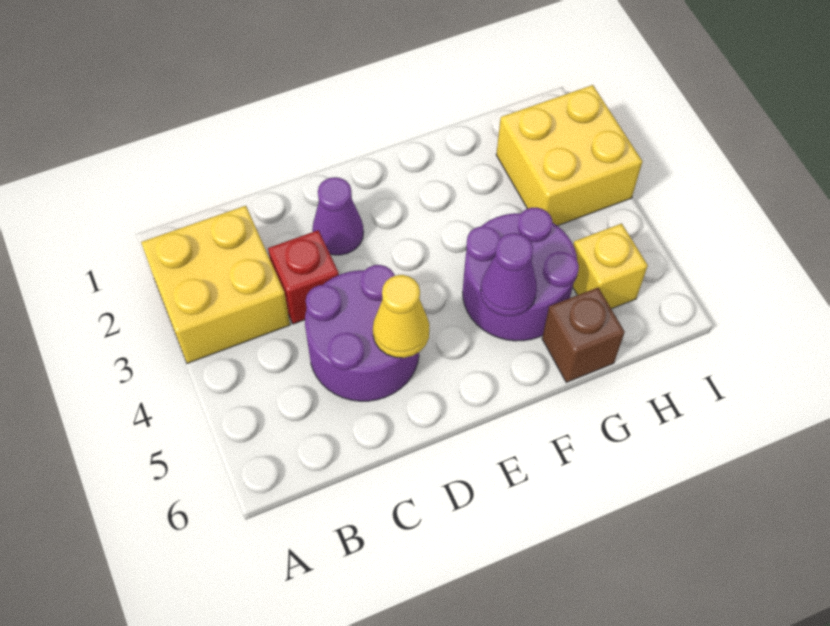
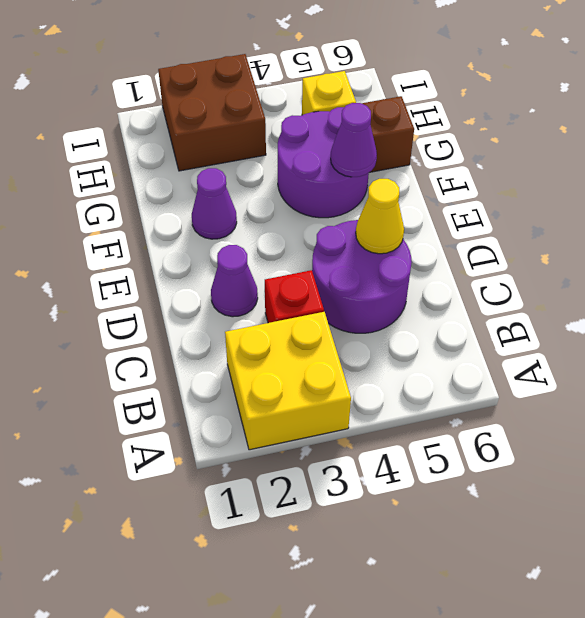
none -> purple cone F2 level 1
yellow brick H2:I3 level 1 -> brown brick H2:I3 level 1

